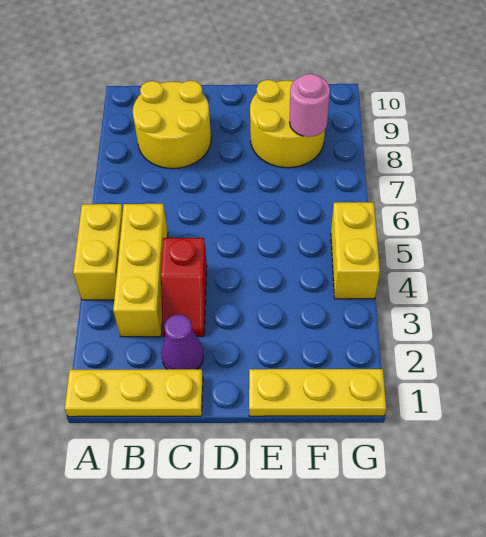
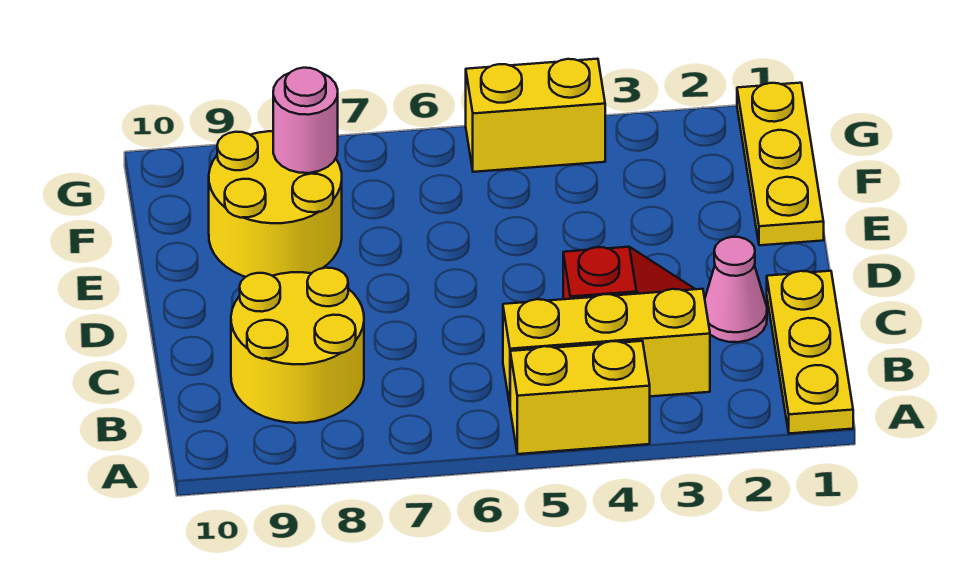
purple cone C2 level 1 -> pink cone C2 level 1

